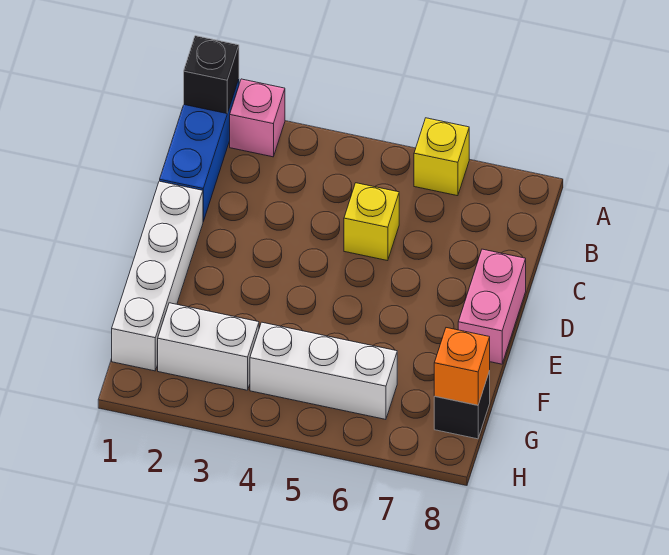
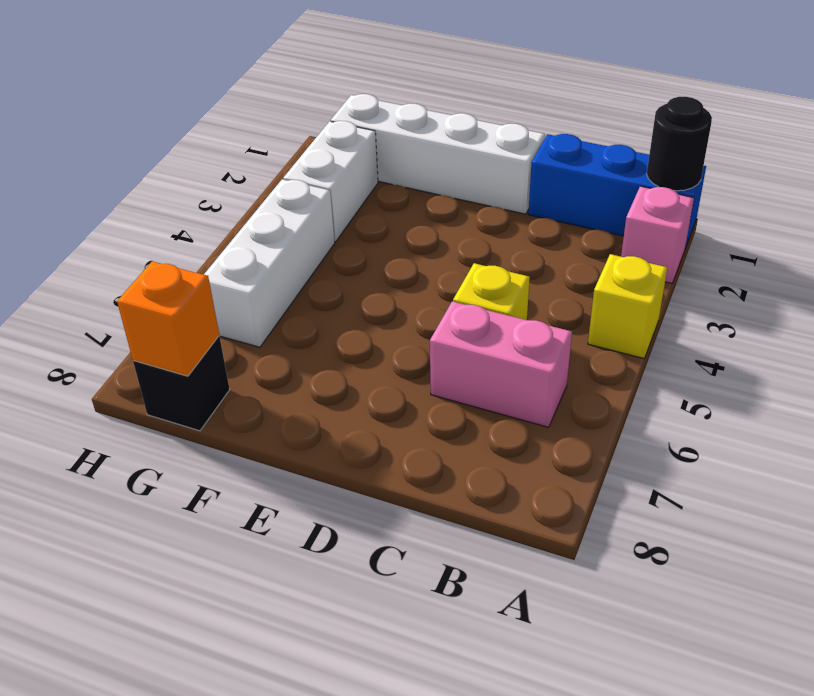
black brick A1 level 2 -> black round brick A1 level 2
yellow brick A6 level 1 -> yellow brick A4 level 1
pink brick D8:E8 level 1 -> pink brick B6:C6 level 1

